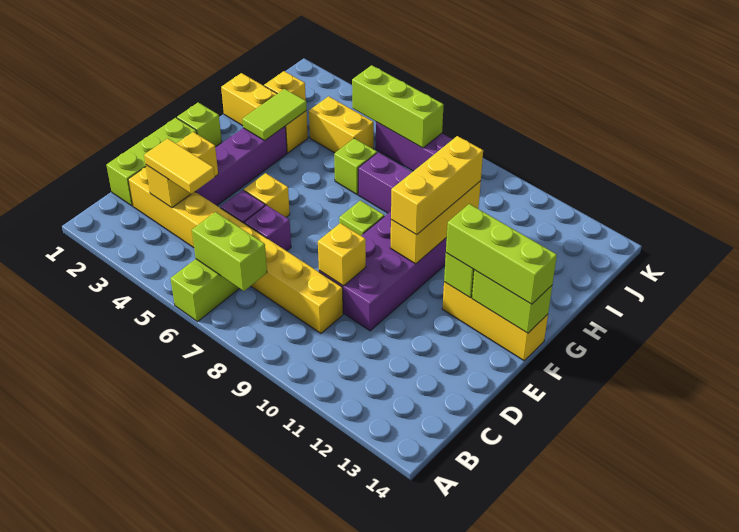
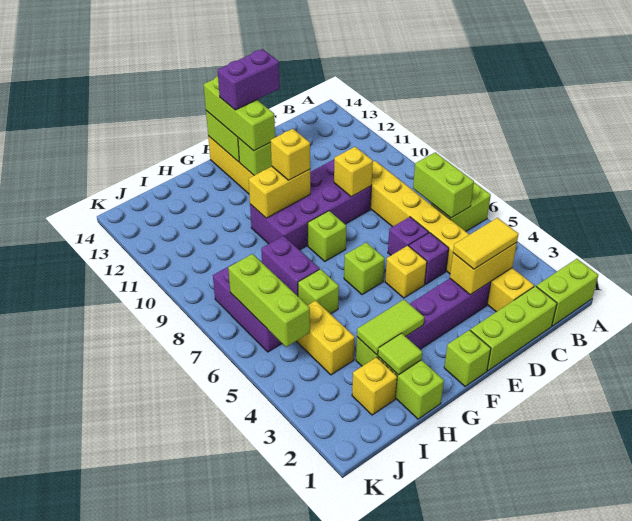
none -> lime brick A1:B1 level 1
yellow tile C3:C4 level 3 -> yellow tile C3:D3 level 3
none -> purple brick E13:F13 level 4
none -> lime brick F6 level 1
yellow brick F10:H10 level 2 -> yellow brick F10:G10 level 2
yellow brick F10:H10 level 3 -> yellow brick F10 level 3
yellow brick H1:H3 level 1 -> lime brick H1:H3 level 1
none -> lime tile H2 level 2

